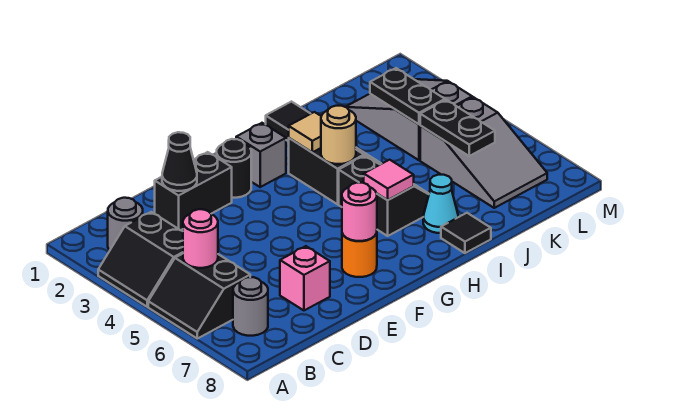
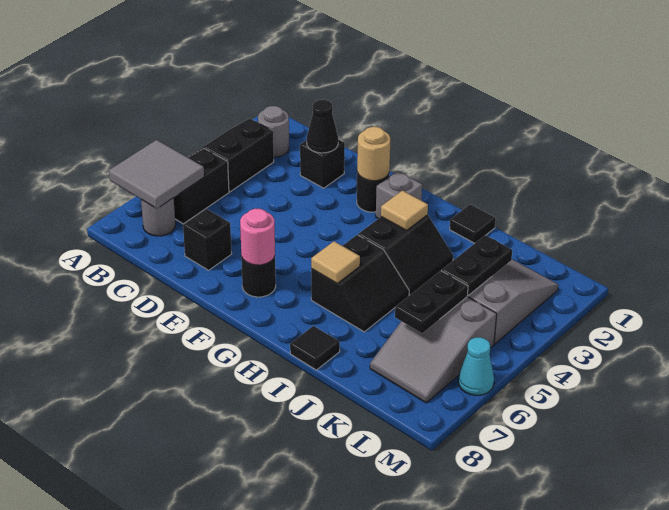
none -> grey tile A6:B7 level 2
pink round brick B5 level 2 -> none
black brick D2:E2 level 1 -> black brick D2 level 1
pink brick D7 level 1 -> black brick D7 level 1
orange round brick F7 level 1 -> black round brick F7 level 1
tan round brick H4 level 2 -> tan round brick F2 level 2
pink tile H6 level 2 -> tan tile H6 level 2
cyan cone I7 level 1 -> cyan cone M6 level 1

